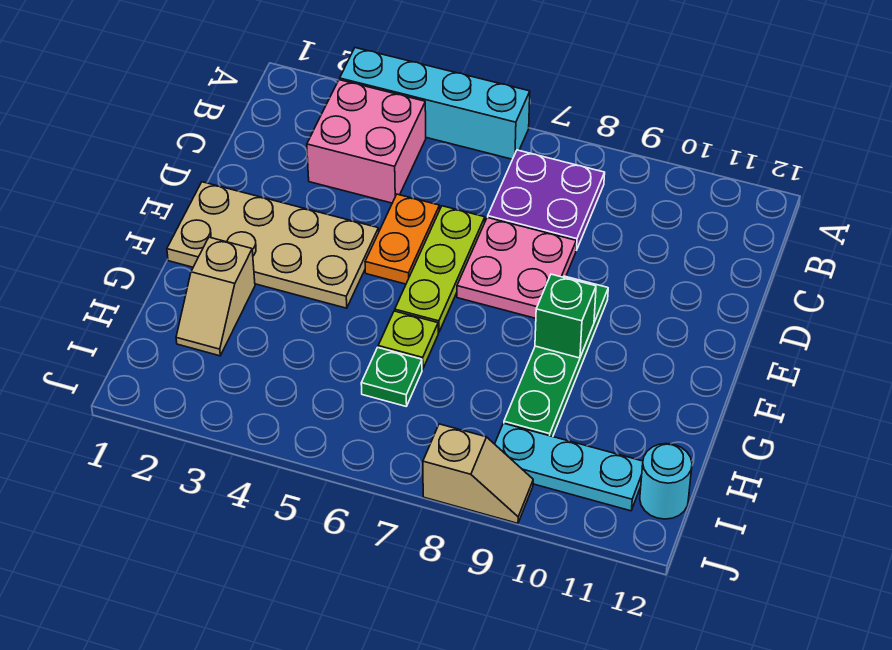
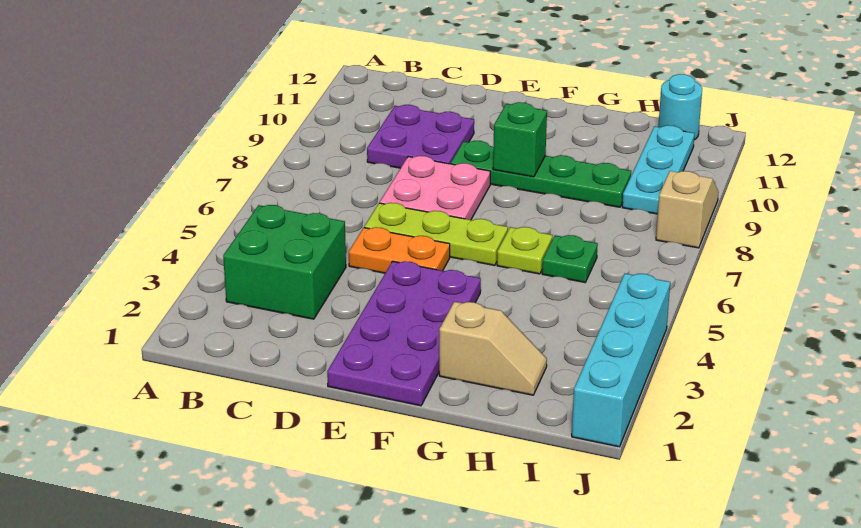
cyan brick A3:A6 level 1 -> cyan brick J1:J4 level 1
pink brick B3:C4 level 1 -> green brick B3:C4 level 1
purple plate B7:C8 level 1 -> purple plate C9:D10 level 1
tan plate E1:F4 level 1 -> purple plate E1:F4 level 1

